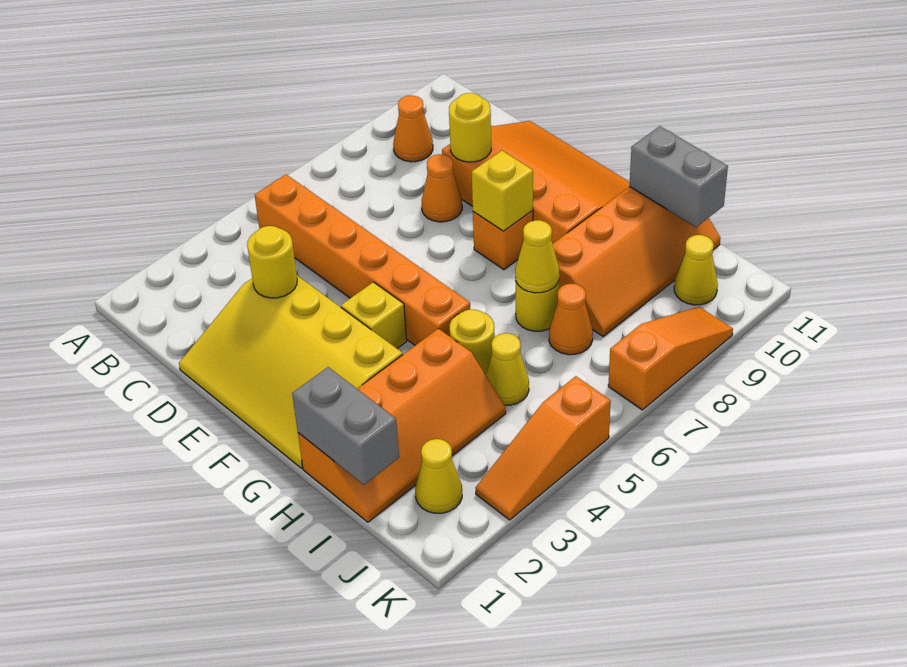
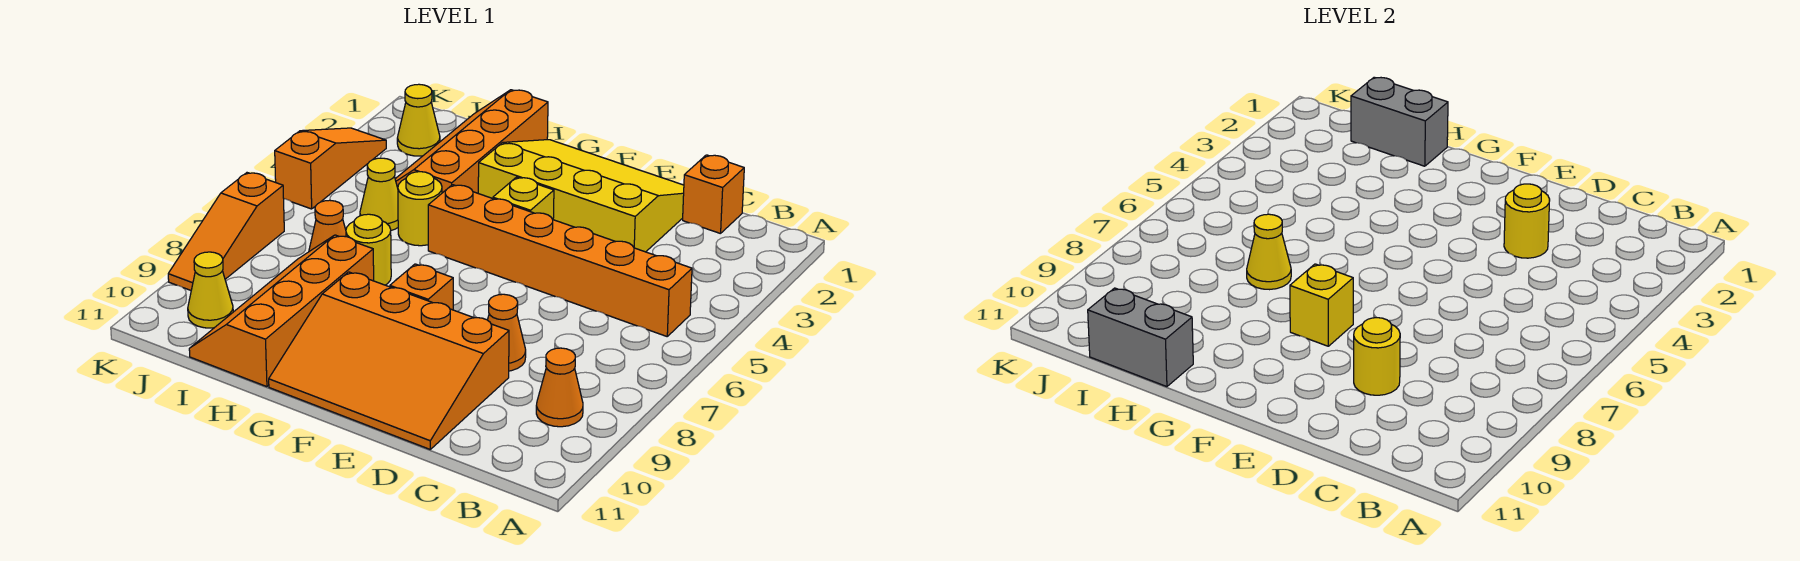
none -> orange brick C1 level 1

